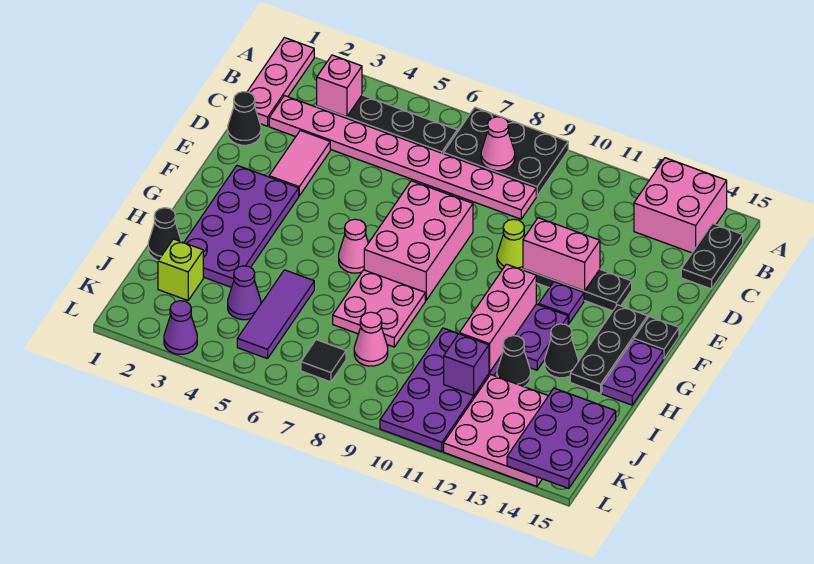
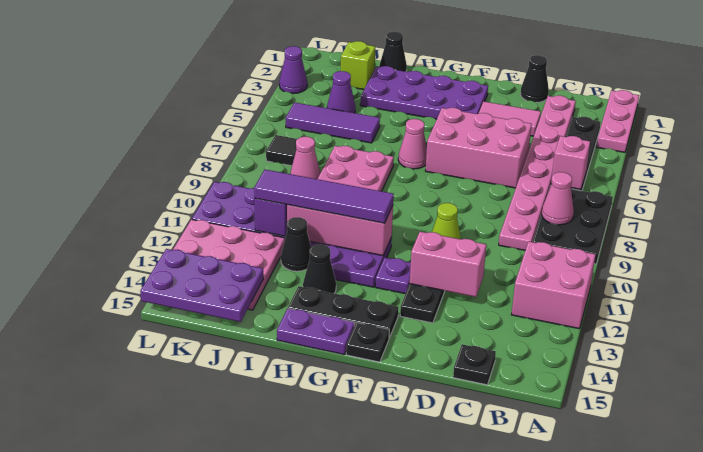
pink plate A1:C1 level 1 -> pink plate A1:A3 level 1
pink brick A13:B14 level 1 -> pink brick A11:B12 level 1
pink brick B3 level 2 -> pink brick B6 level 2
black plate B15:C15 level 1 -> black plate C15 level 1
pink brick E7:G8 level 1 -> pink brick D5:F6 level 1
pink brick E11:E12 level 2 -> pink brick D12:E12 level 2
none -> purple tile G11:J11 level 3

